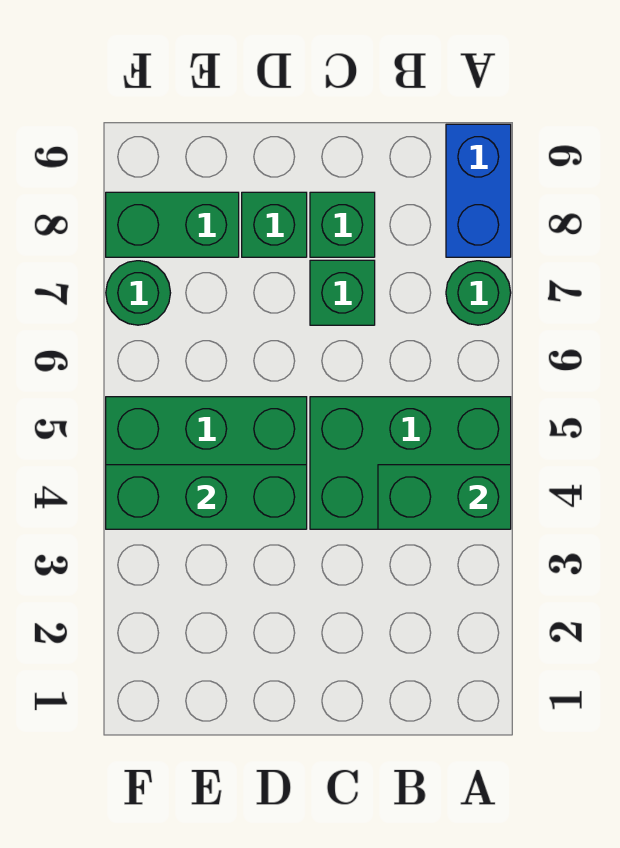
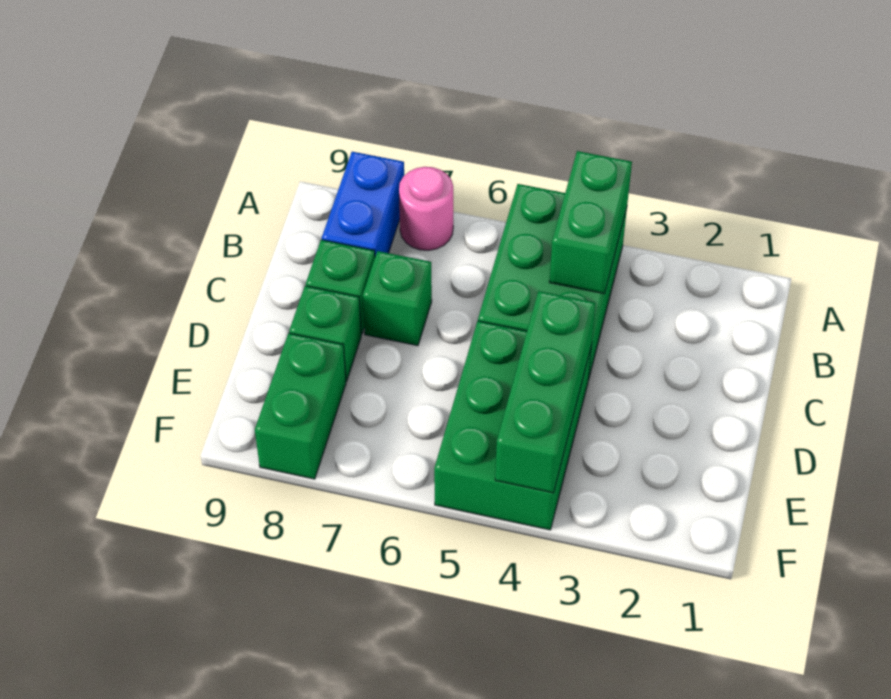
green round brick A7 level 1 -> pink round brick A7 level 1
blue brick A8:A9 level 1 -> blue brick A8:B8 level 1
green round brick F7 level 1 -> none

